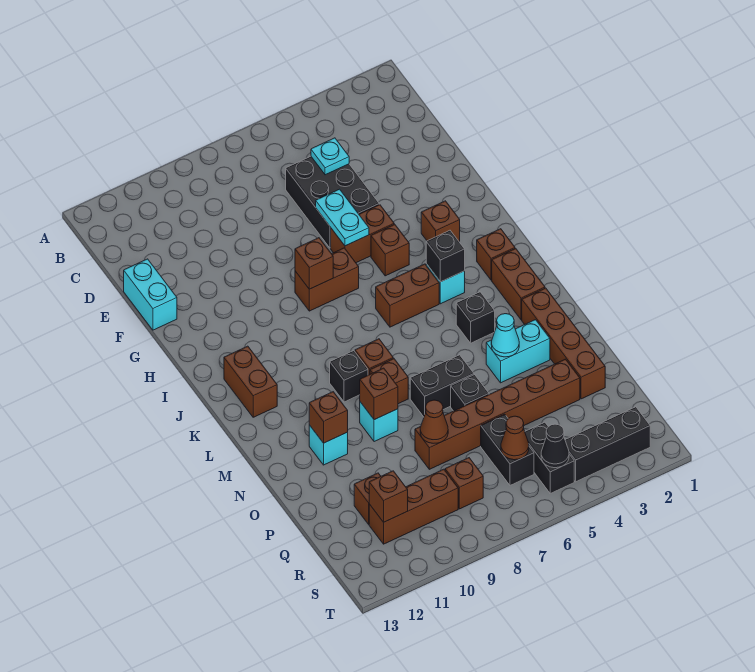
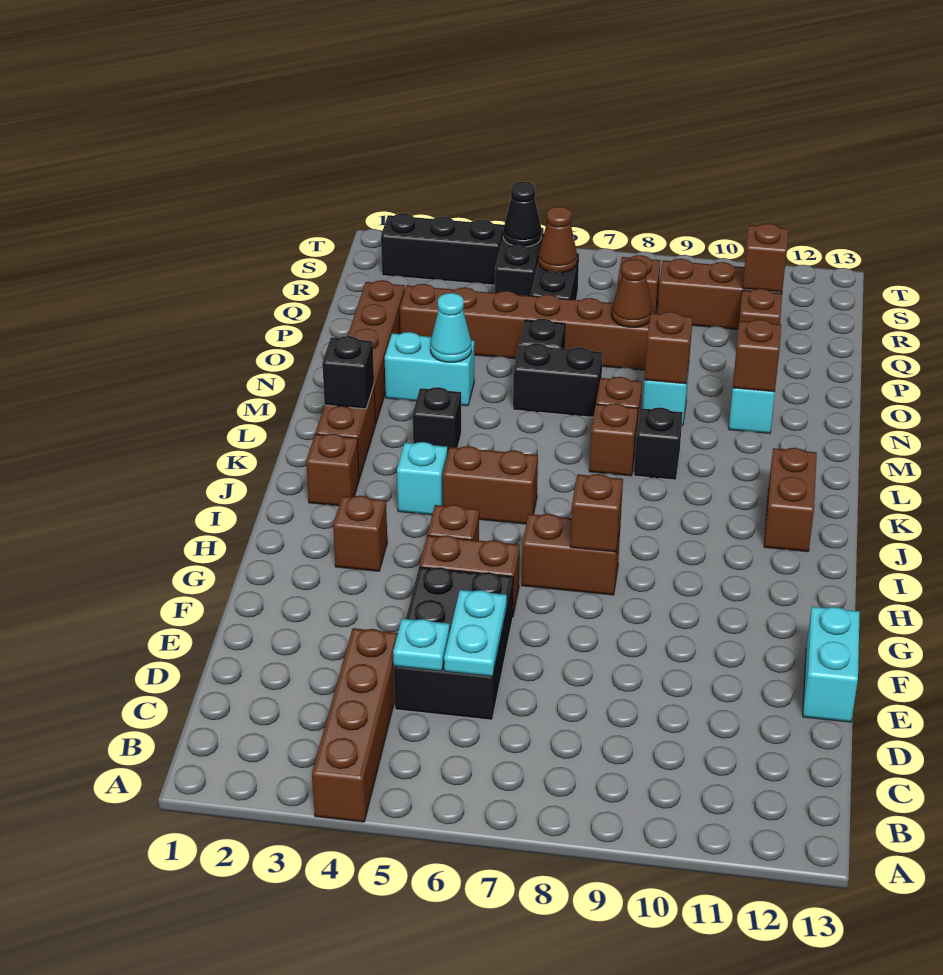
none -> brown brick A4:D4 level 1
cyan plate F6:G6 level 2 -> cyan plate D6:E6 level 2
black brick J4 level 2 -> black brick L2 level 2

